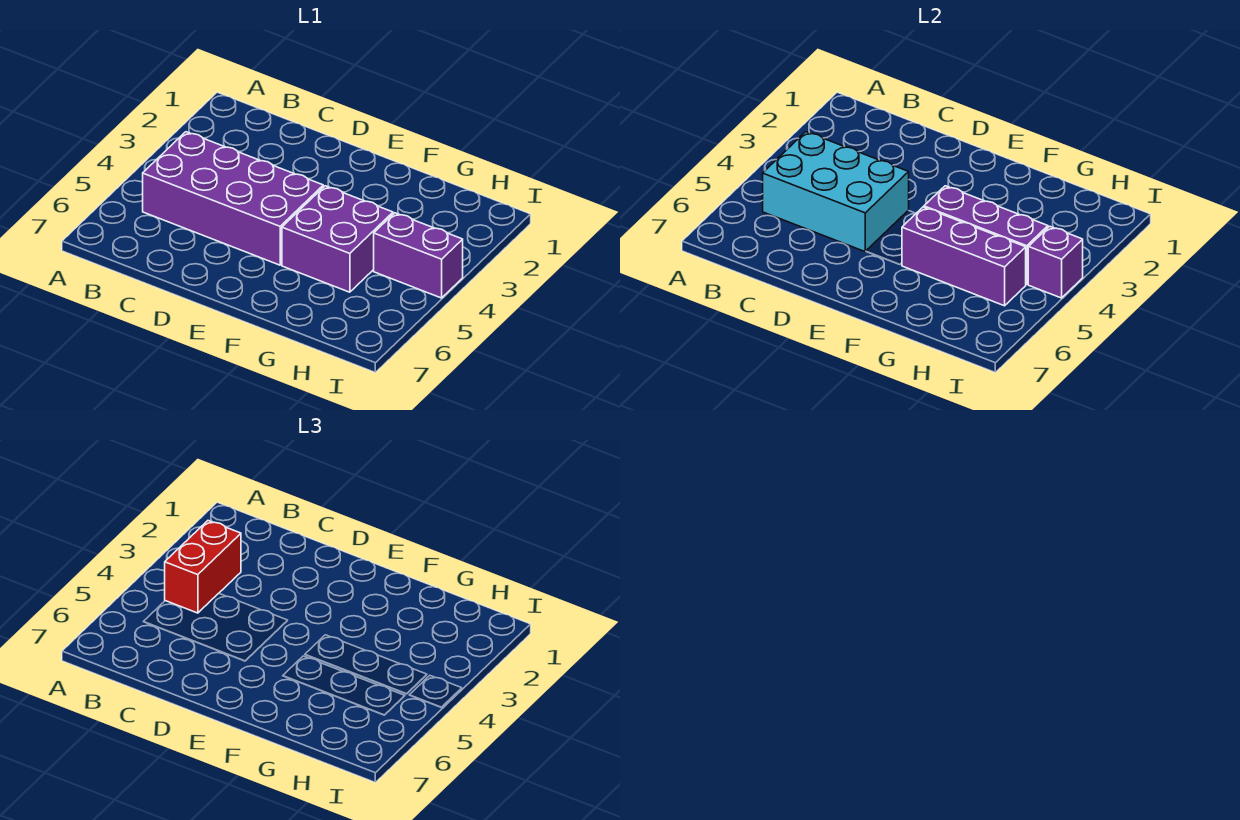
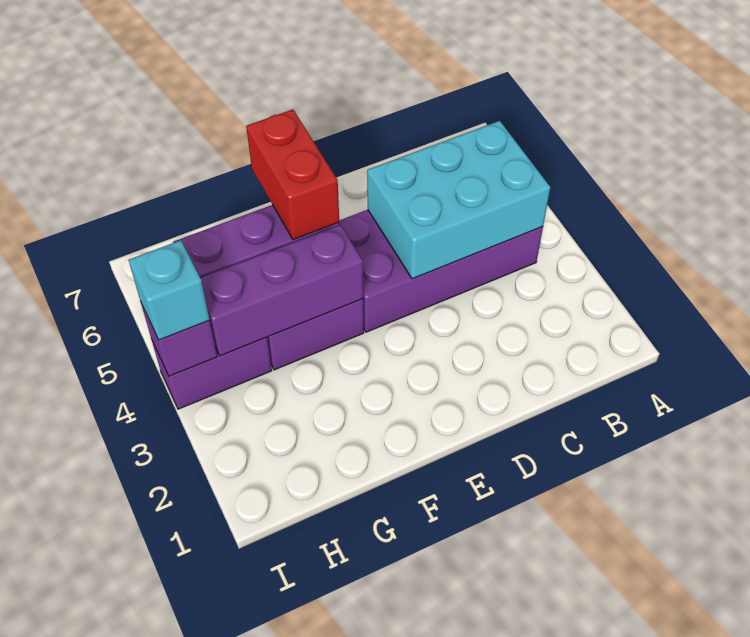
red brick B3:B4 level 3 -> red brick F5:F6 level 3
none -> cyan brick I4 level 3

